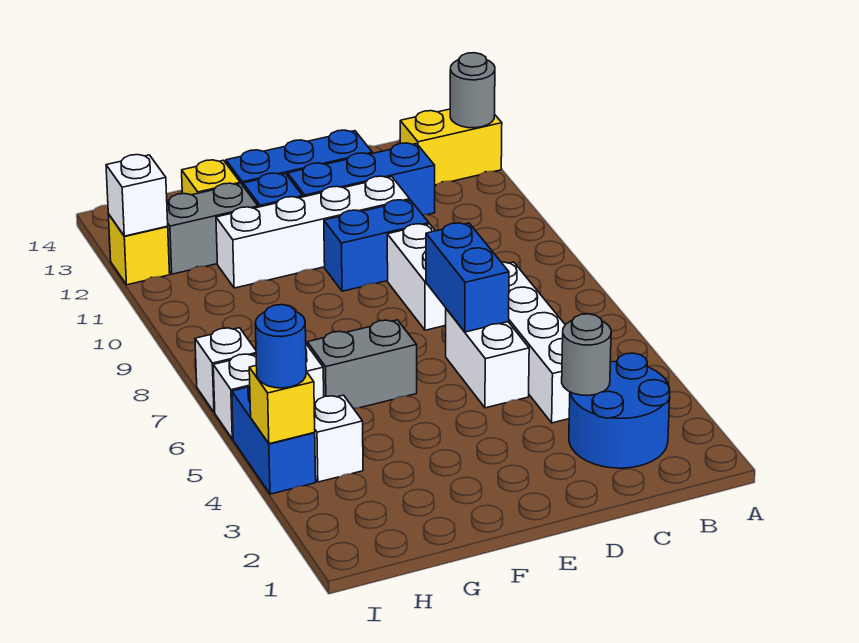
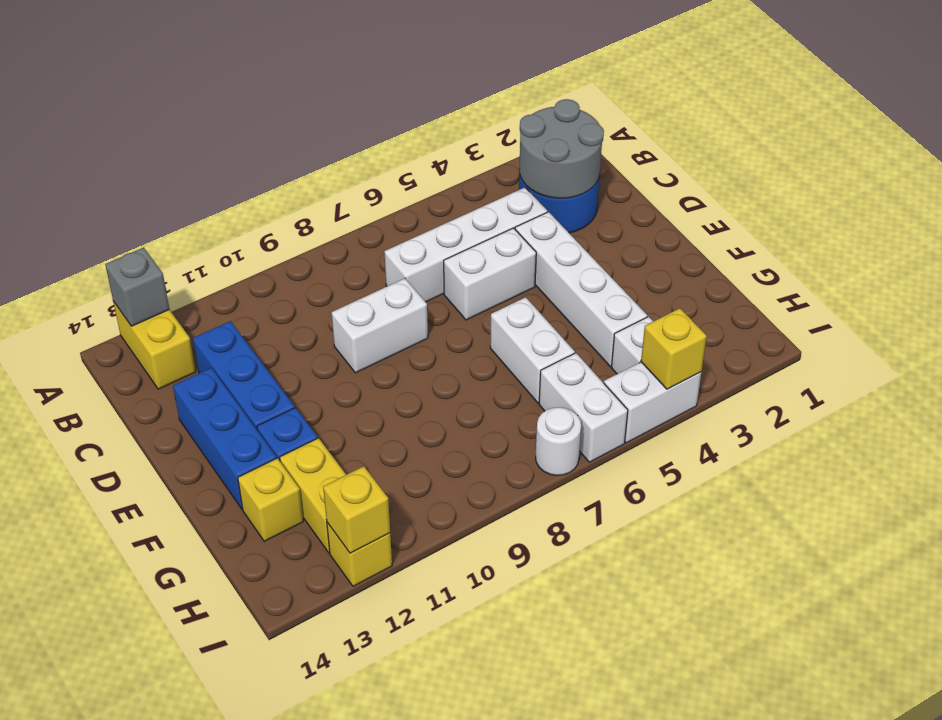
grey round brick A13 level 2 -> grey brick A13 level 2
grey round brick C3 level 2 -> grey round brick B2:C3 level 2
blue brick D6:D7 level 2 -> none
blue brick D10:E10 level 1 -> none
white brick D11:G11 level 1 -> white brick D4:G4 level 1
grey brick F6:G6 level 1 -> white brick F6:G6 level 1
grey brick G12:H12 level 1 -> yellow brick G12:H12 level 1
blue brick I4:I5 level 1 -> white brick I4:I5 level 1
blue round brick I4 level 3 -> none
white brick I7 level 1 -> white round brick I7 level 1
white brick I12 level 2 -> yellow brick I12 level 2

